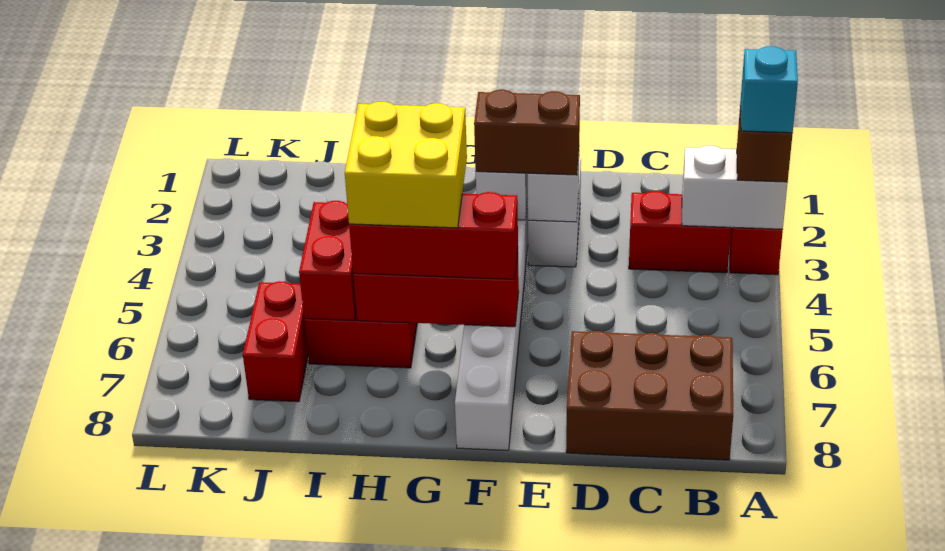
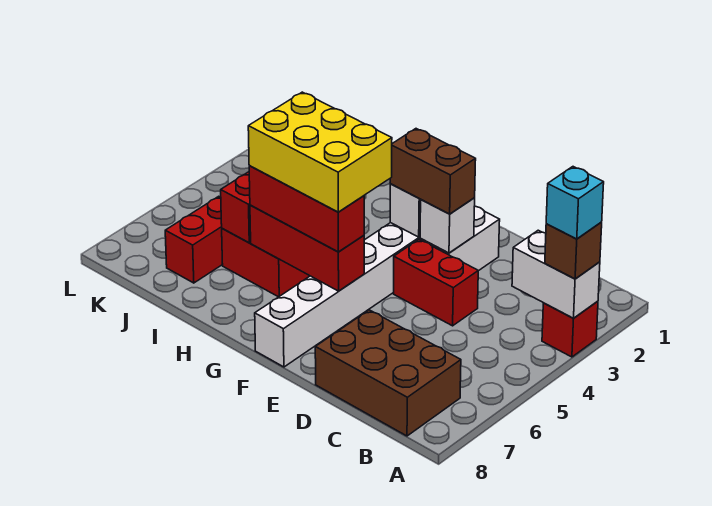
red brick B3:C3 level 1 -> red brick D4:E4 level 1
yellow brick G5:H6 level 4 -> yellow brick F5:H6 level 4

